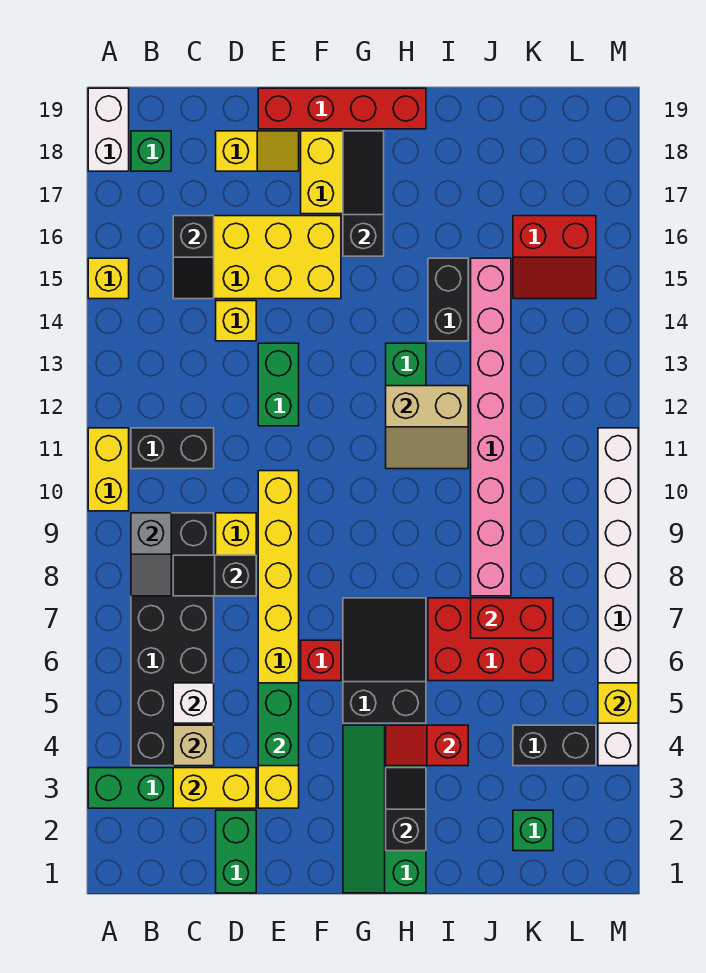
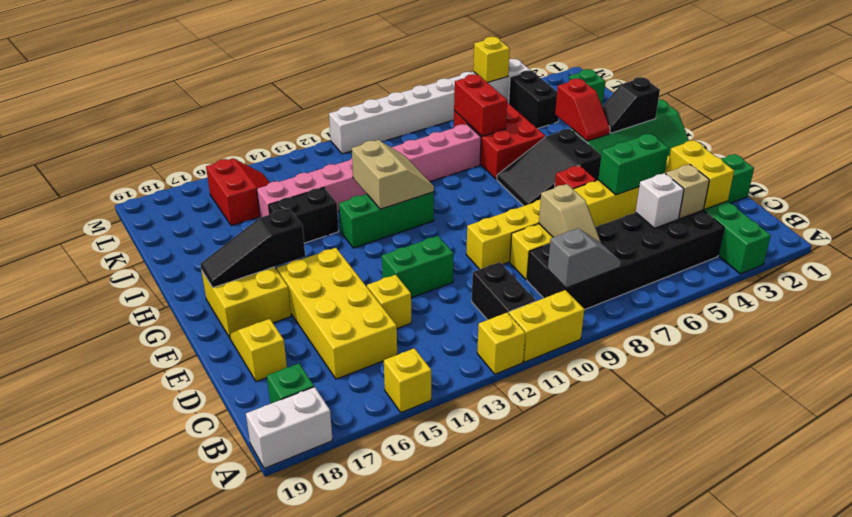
none -> yellow brick A12 level 1
black slope C8:D8 level 2 top D -> tan slope C8:D8 level 2 top D
black slope C15:C16 level 2 top 16 -> none
red brick E19:H19 level 1 -> none

